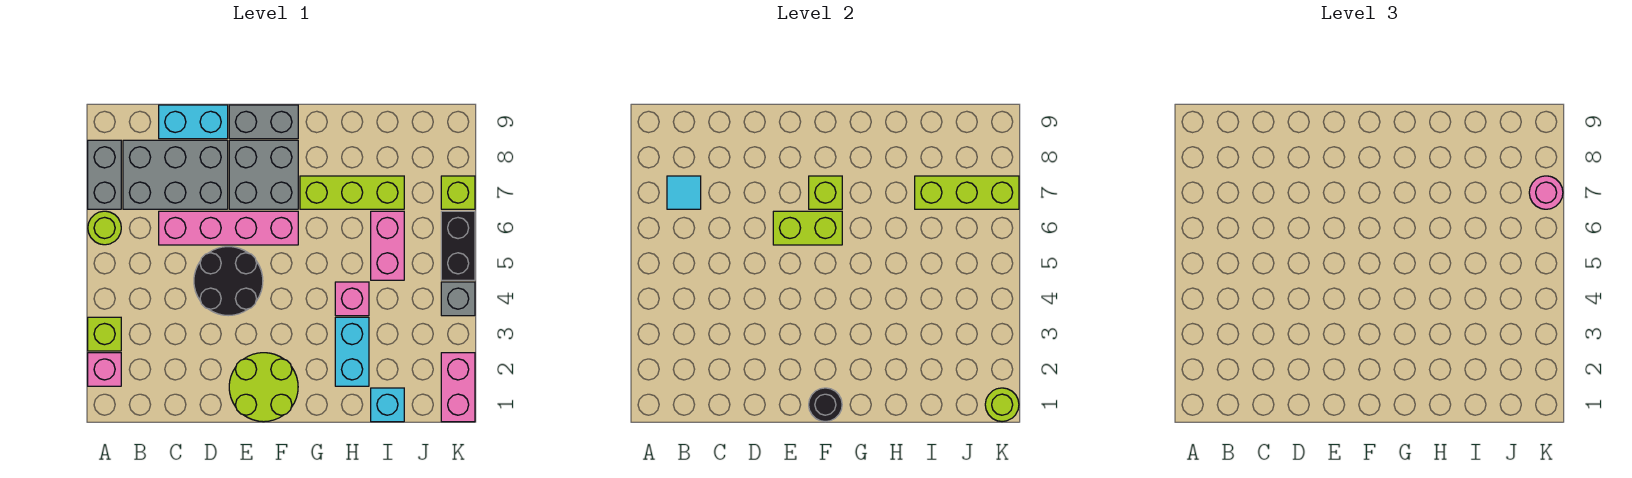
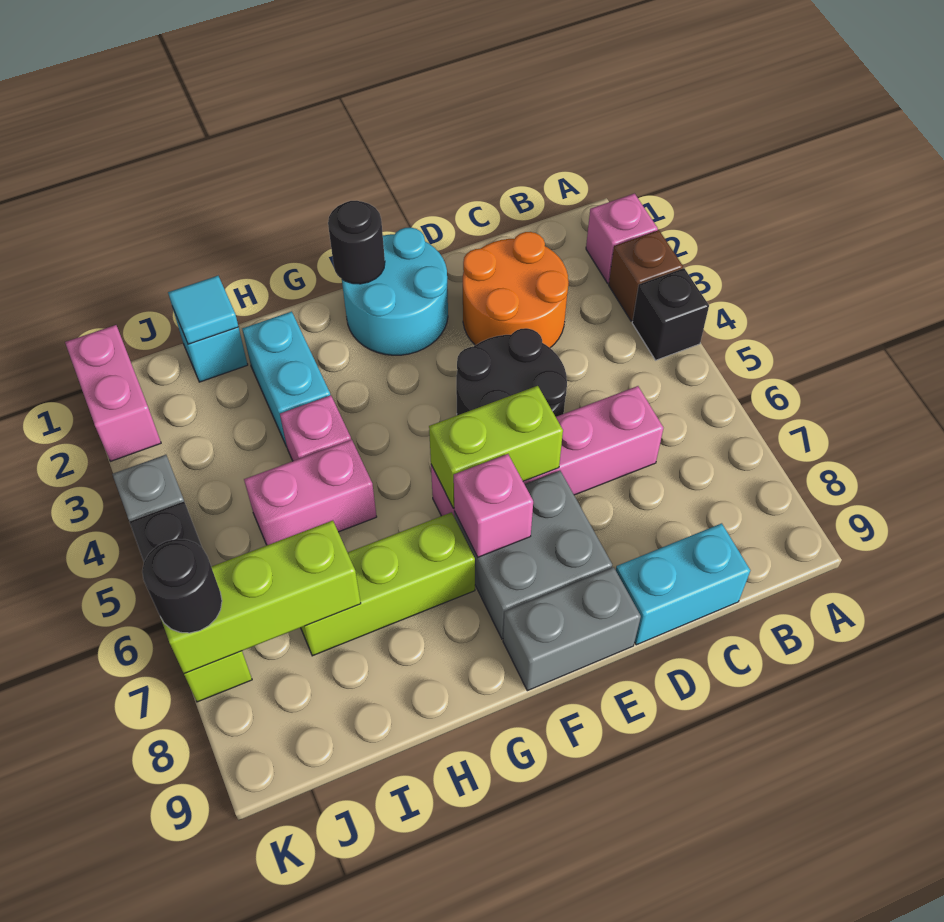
lime brick A3 level 1 -> brown brick A3 level 1
none -> black brick A4 level 1
lime round brick A6 level 1 -> none
grey brick A7:A8 level 1 -> none
grey brick B7:D8 level 1 -> none
cyan tile B7 level 2 -> cyan tile I1 level 2
none -> orange round brick C2:D3 level 1
lime round brick E1:F2 level 1 -> cyan round brick E1:F2 level 1
lime brick F7 level 2 -> pink brick F7 level 2
pink brick I5:I6 level 1 -> pink brick H5:I5 level 1
lime round brick K1 level 2 -> none
pink round brick K7 level 3 -> black round brick K7 level 3

